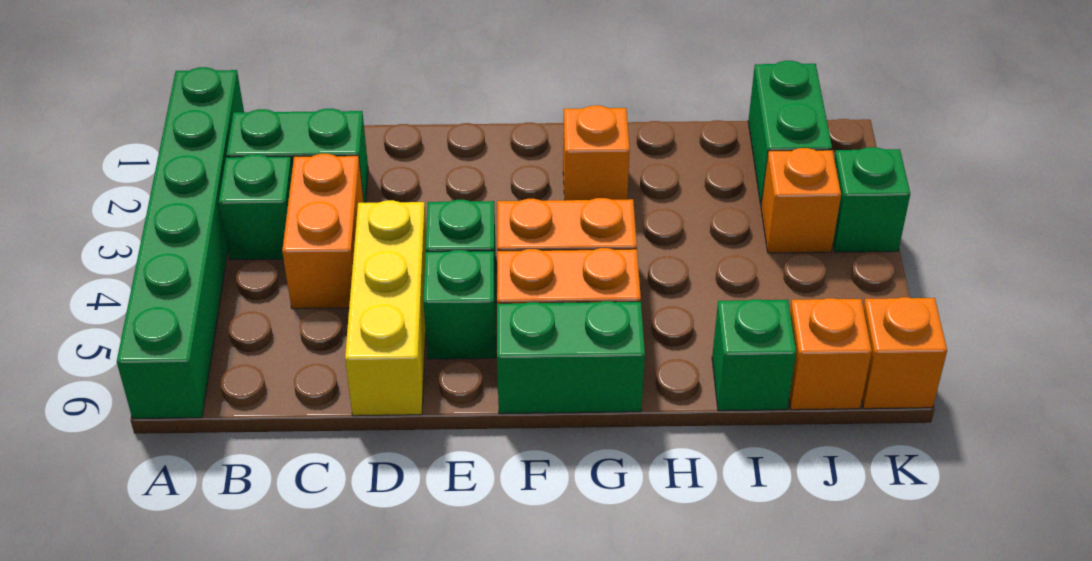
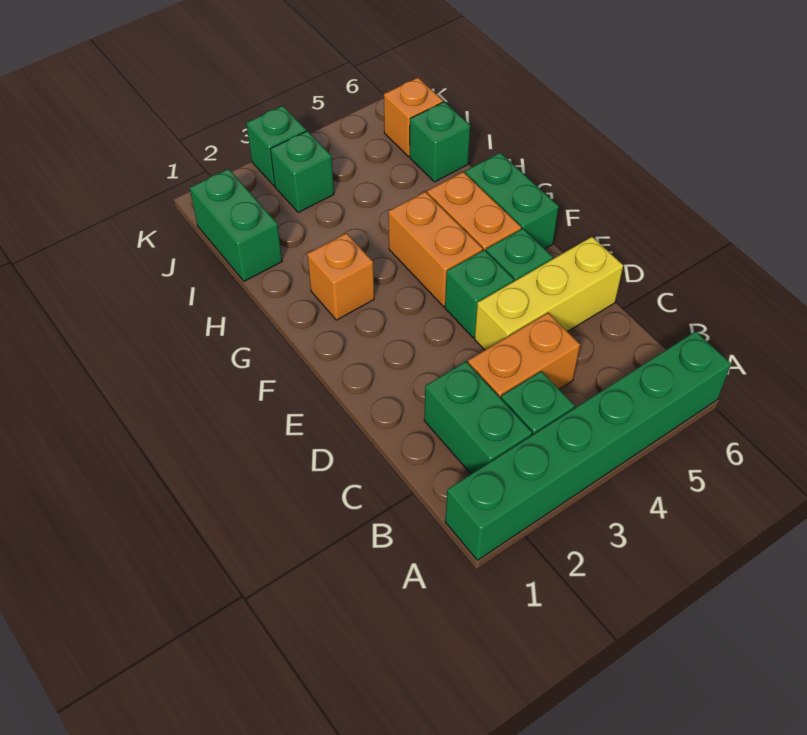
green brick J1:J2 level 1 -> green brick I1:J1 level 1
orange brick J3 level 1 -> green brick J3 level 1
orange brick K6 level 1 -> none

